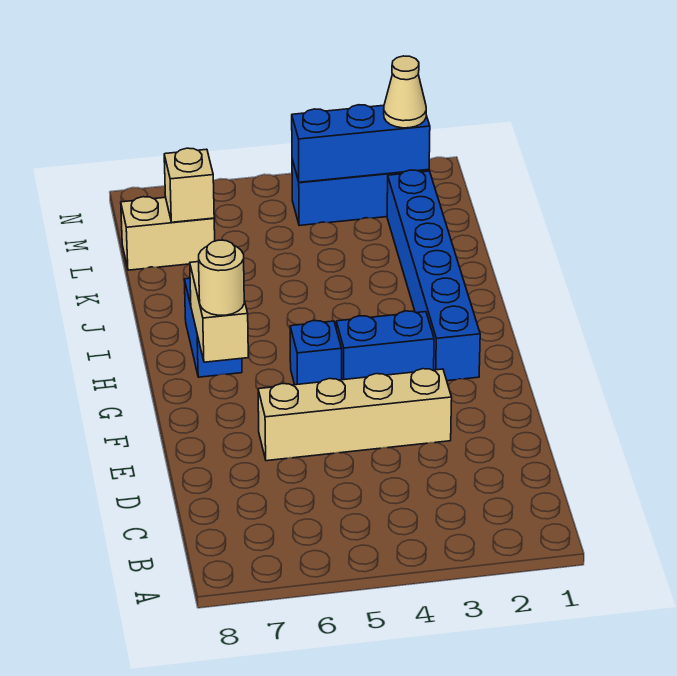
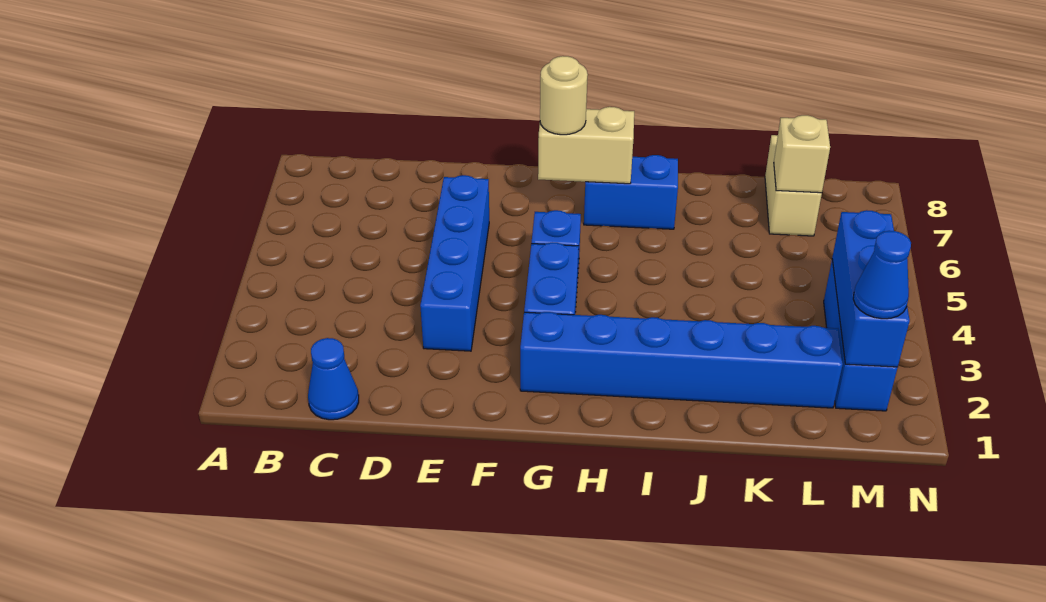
none -> blue cone C1 level 1
tan brick E3:E6 level 1 -> blue brick E3:E6 level 1
tan cone M2 level 3 -> blue cone M2 level 3

